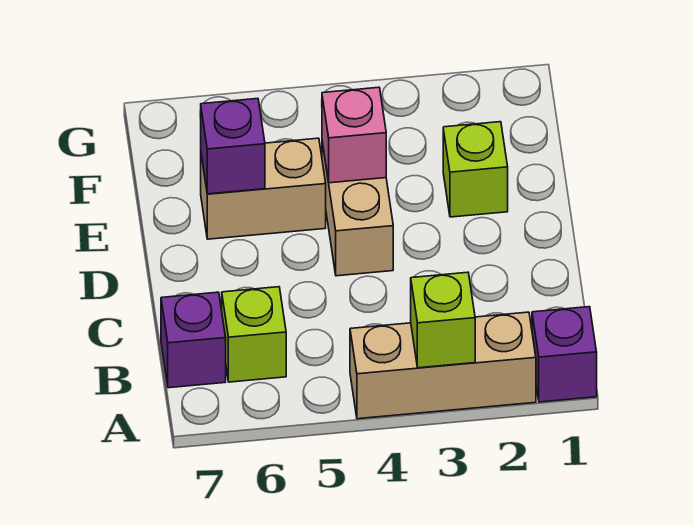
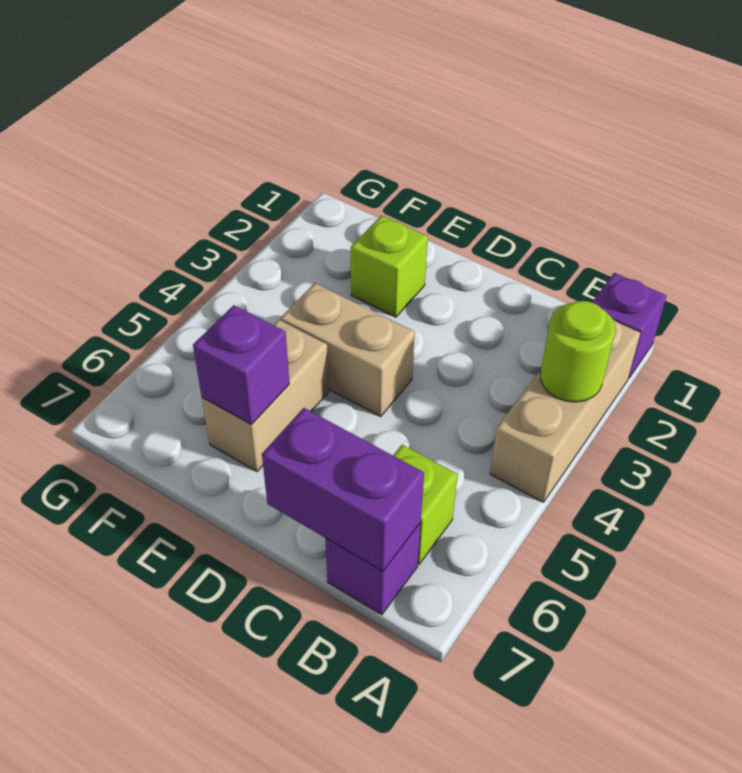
lime brick A3 level 2 -> lime round brick A3 level 2
none -> purple brick B7:C7 level 2
pink brick E4 level 2 -> none

